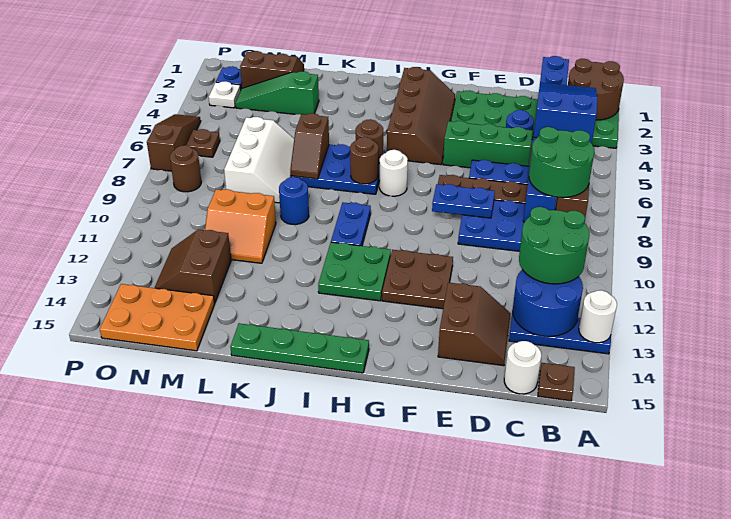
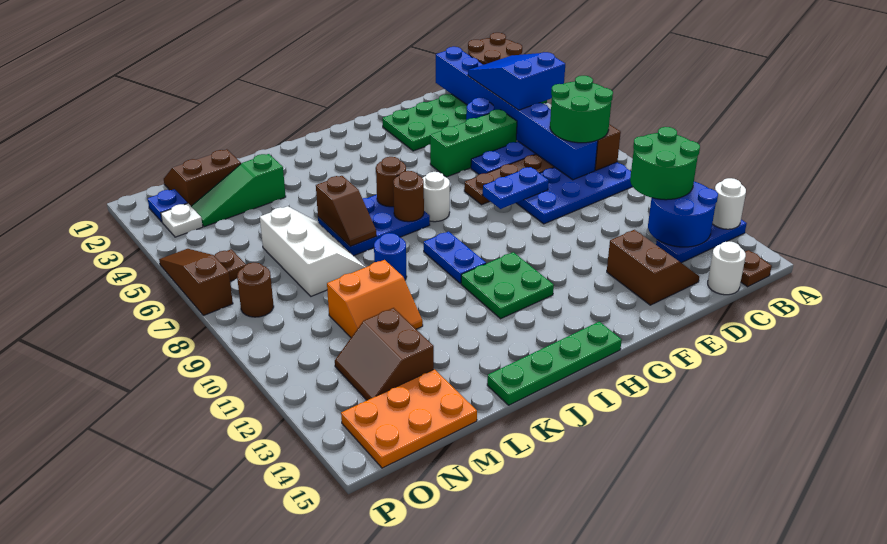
brown plate F11:G12 level 1 -> none
brown slope G2:H5 level 1 top H -> none

